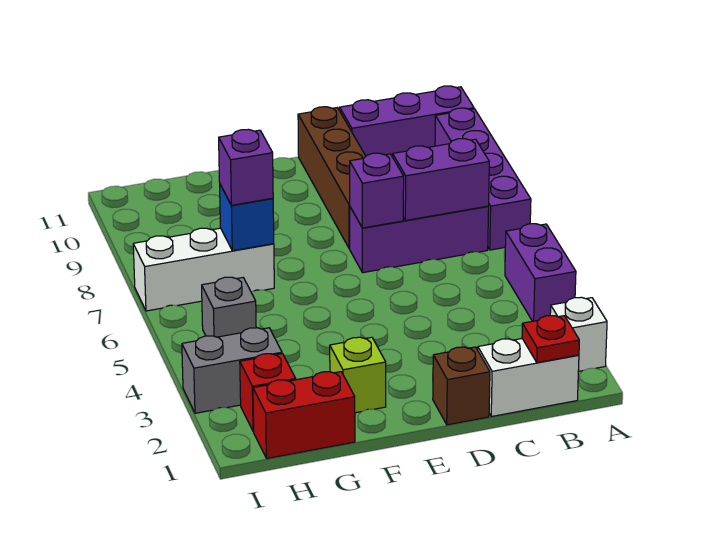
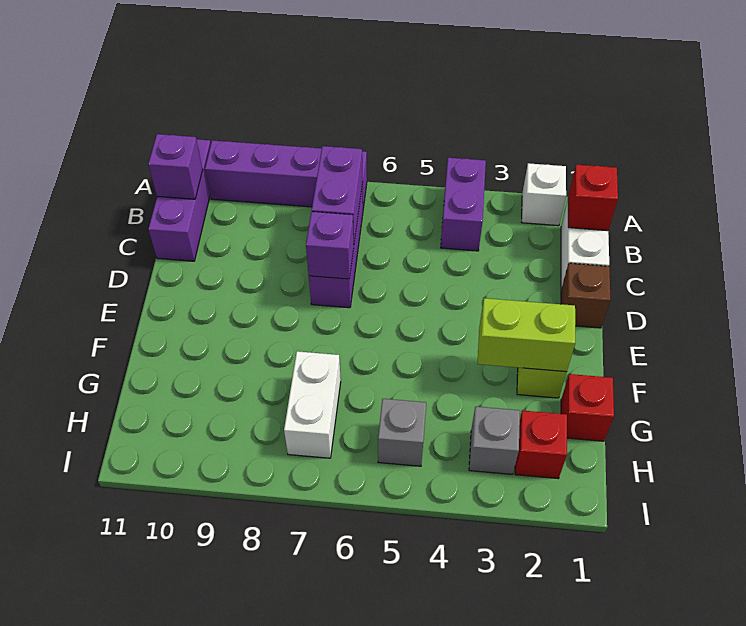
purple brick A4:A5 level 1 -> purple brick A4:B4 level 1
red plate B1 level 2 -> red brick B1 level 2
brown brick D8:D11 level 1 -> none
none -> lime brick F2:F3 level 2
red brick G1:H1 level 1 -> red brick G1 level 1
white brick G7:I7 level 1 -> white brick G7:H7 level 1
blue brick G7 level 2 -> none
purple brick G7 level 3 -> purple brick B11 level 2
grey brick H3:I3 level 1 -> grey brick H3 level 1

